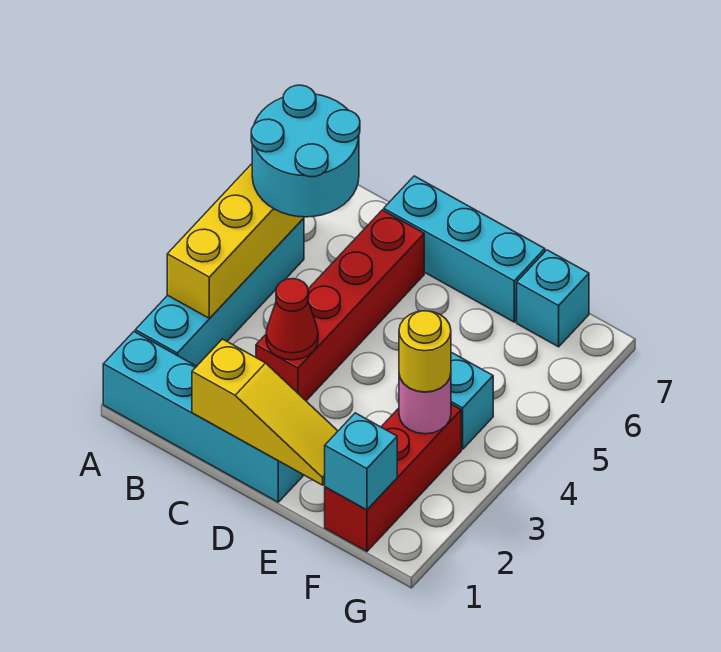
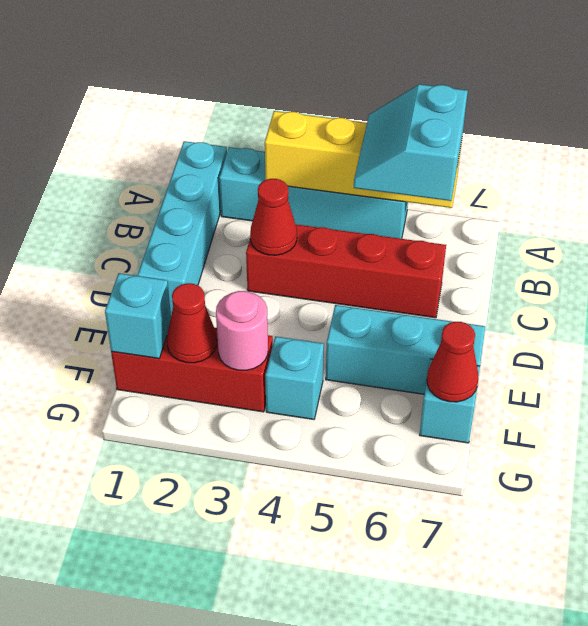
cyan round brick A5:B6 level 3 -> cyan slope A5:B6 level 3 top 6
yellow slope C1:E1 level 2 top C -> none
cyan brick C7:E7 level 1 -> cyan brick E5:E7 level 1
none -> red cone F2 level 2
yellow round brick F3 level 3 -> none
none -> red cone F7 level 2

